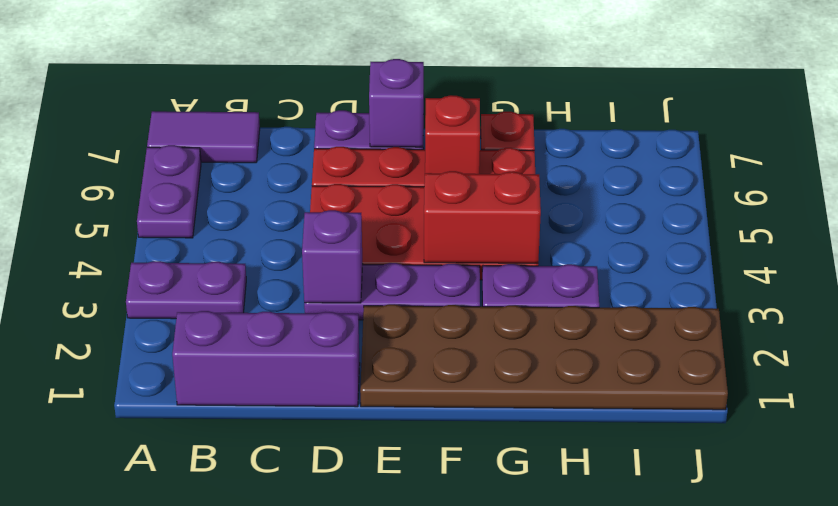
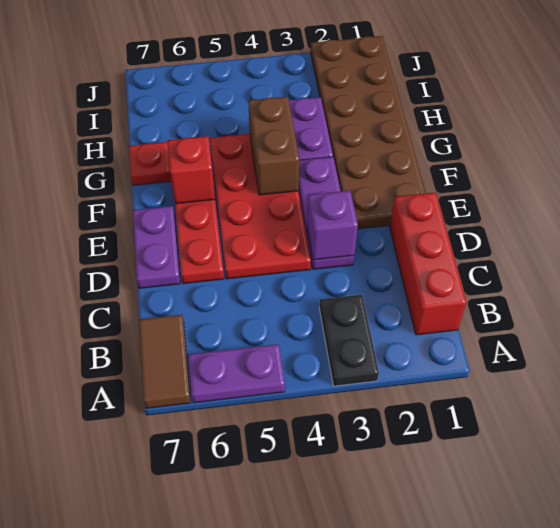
purple plate A3:B3 level 1 -> black plate A3:B3 level 1
purple tile A7:B7 level 1 -> brown tile A7:B7 level 1
purple brick B1:D1 level 1 -> red brick B1:D1 level 1
purple brick E7 level 2 -> none
red brick F4:G4 level 2 -> brown brick F4:G4 level 2

